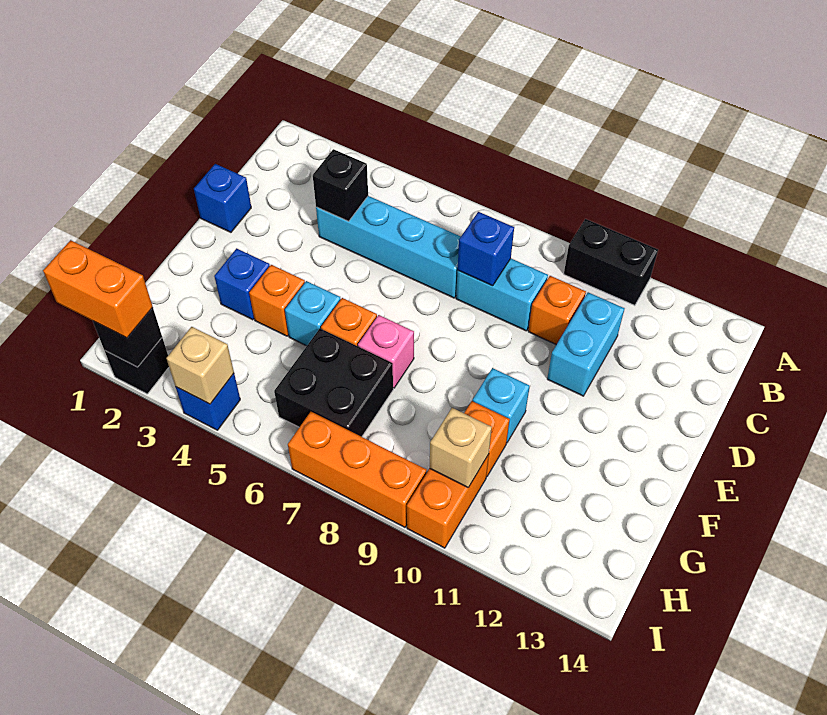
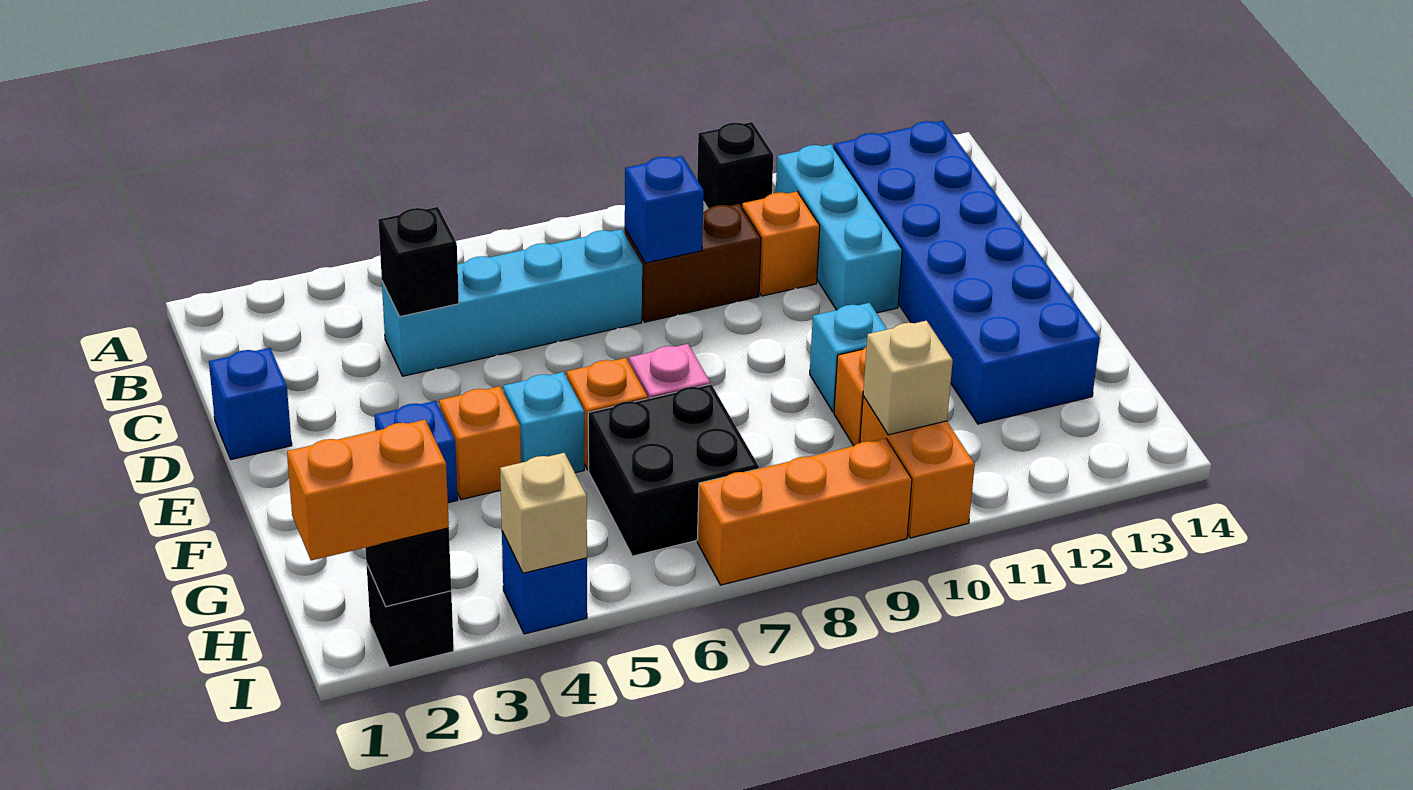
black brick A10:A11 level 1 -> black brick A10 level 1
none -> blue brick B12:G13 level 1
cyan brick C8:C9 level 1 -> brown brick C8:C9 level 1
cyan brick C11:D11 level 1 -> cyan brick B11:D11 level 1

